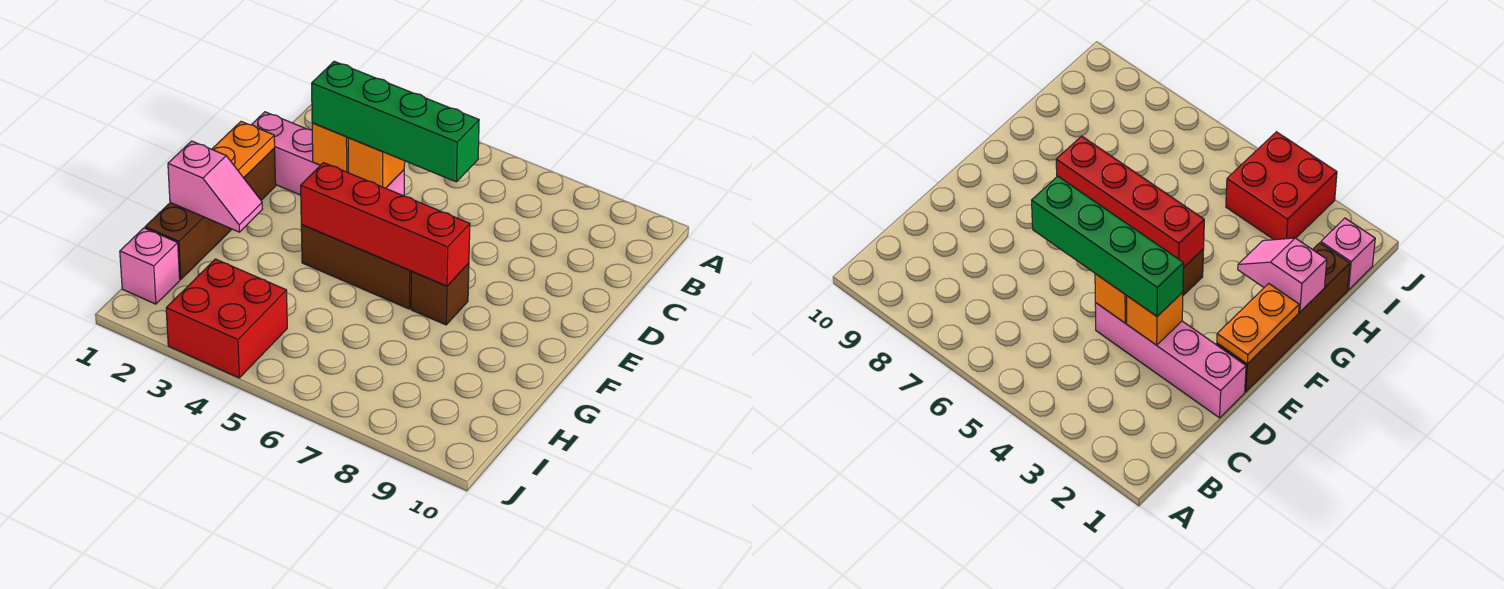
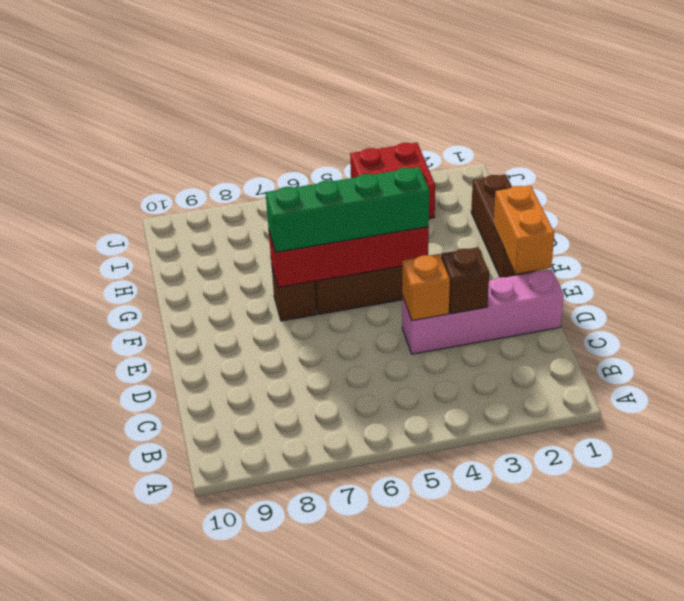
orange brick D3 level 2 -> brown brick D3 level 2
green brick D3:D6 level 3 -> green brick F4:F7 level 3
brown brick E1:H1 level 1 -> brown brick F1:H1 level 1
orange plate E1:F1 level 2 -> orange brick E1:F1 level 2
pink slope G1:G2 level 2 top 1 -> none
pink brick I1 level 1 -> none

